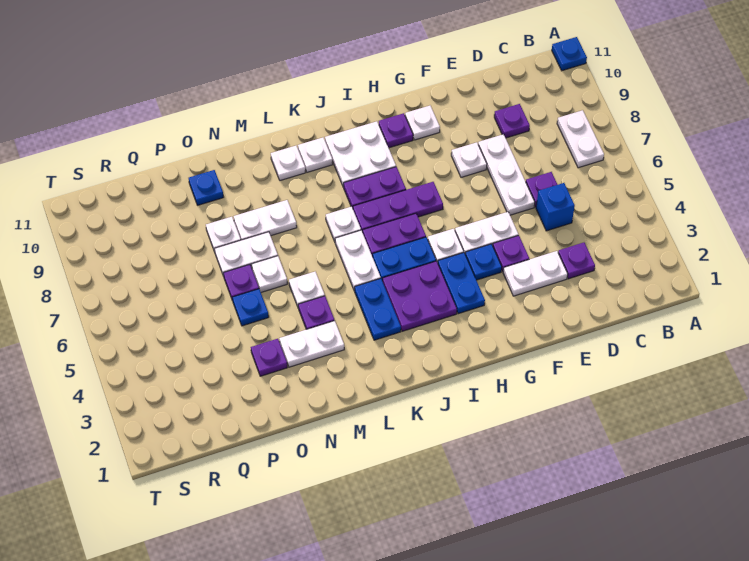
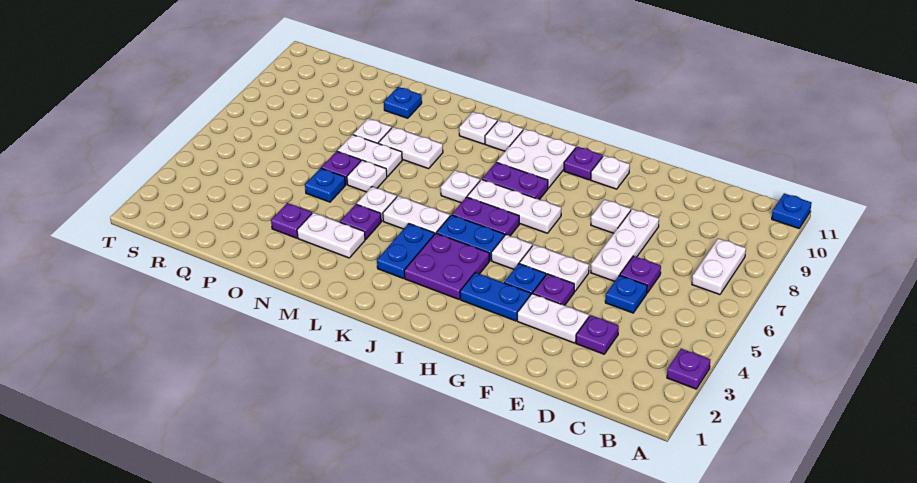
blue brick D5 level 1 -> blue plate D5 level 1
purple plate D9 level 1 -> purple plate A3 level 1
blue plate H3:H4 level 1 -> blue plate G3:H3 level 1
purple plate H7:J7 level 1 -> white plate H7:J7 level 1
white plate K5:K6 level 1 -> white plate K5:L5 level 1

